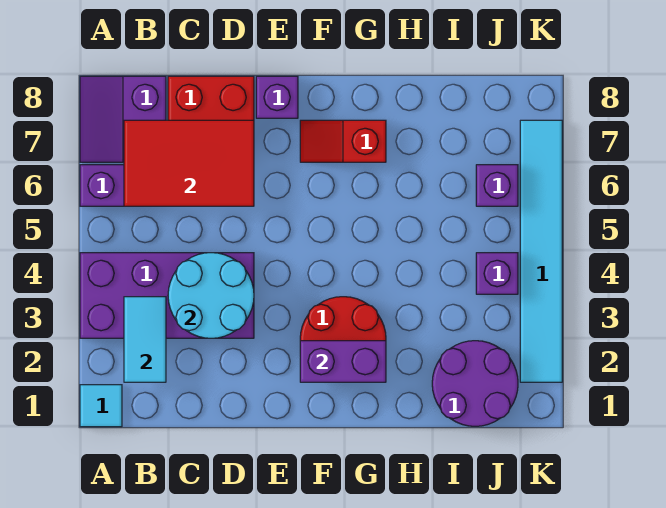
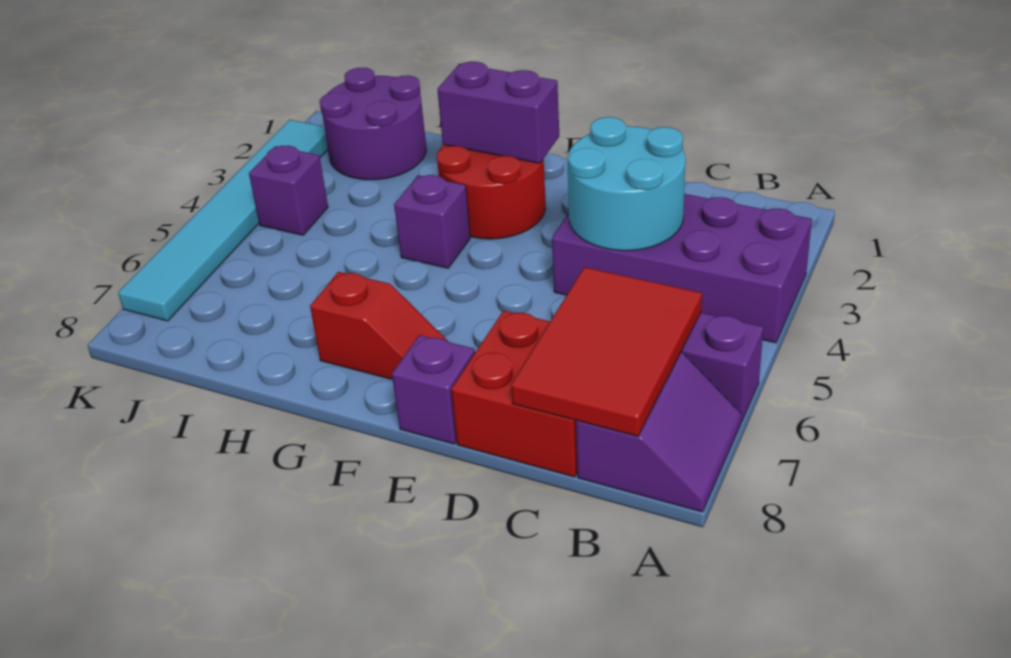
cyan tile A1 level 1 -> none
cyan tile B2:B3 level 2 -> none
red tile B6:D7 level 2 -> red tile B6:C8 level 2
purple brick J6 level 1 -> purple brick G4 level 1

